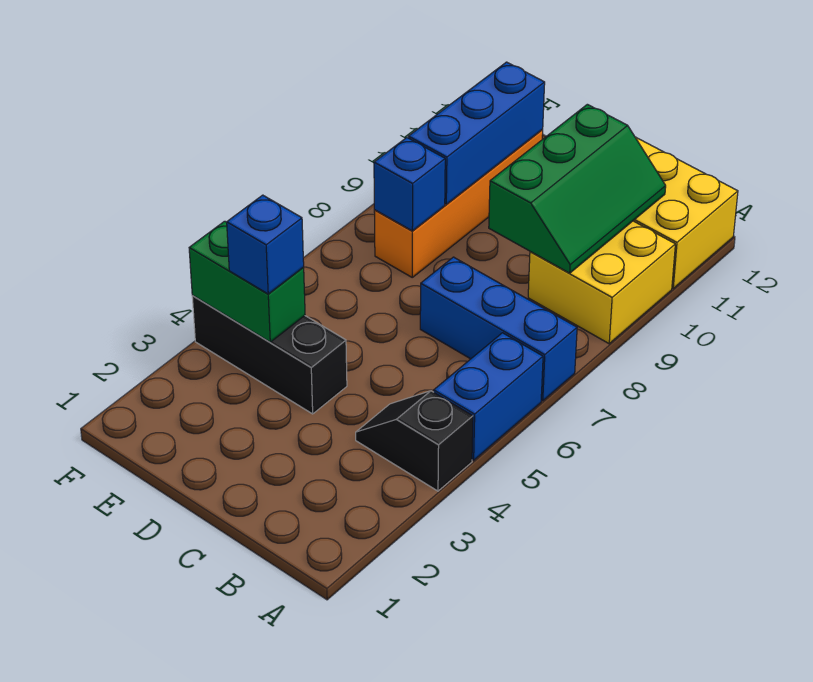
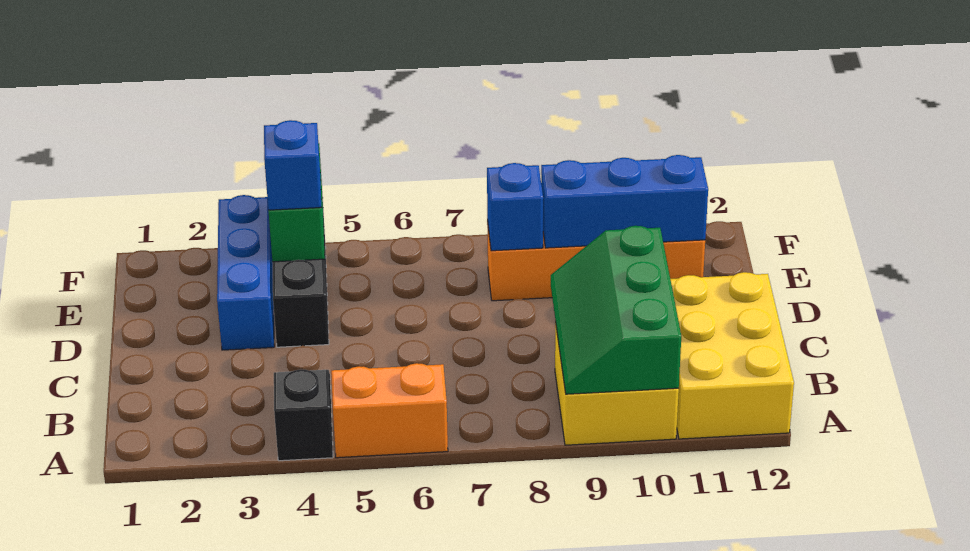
blue brick A5:A6 level 1 -> orange brick A5:A6 level 1
blue brick A7:C7 level 1 -> blue brick D3:F3 level 1
green slope B9:C11 level 2 top C -> green slope A9:C10 level 2 top 10

